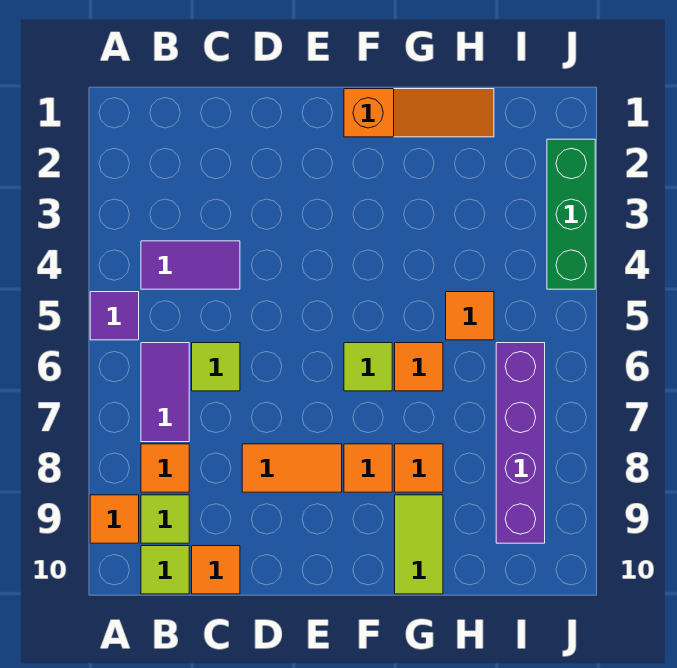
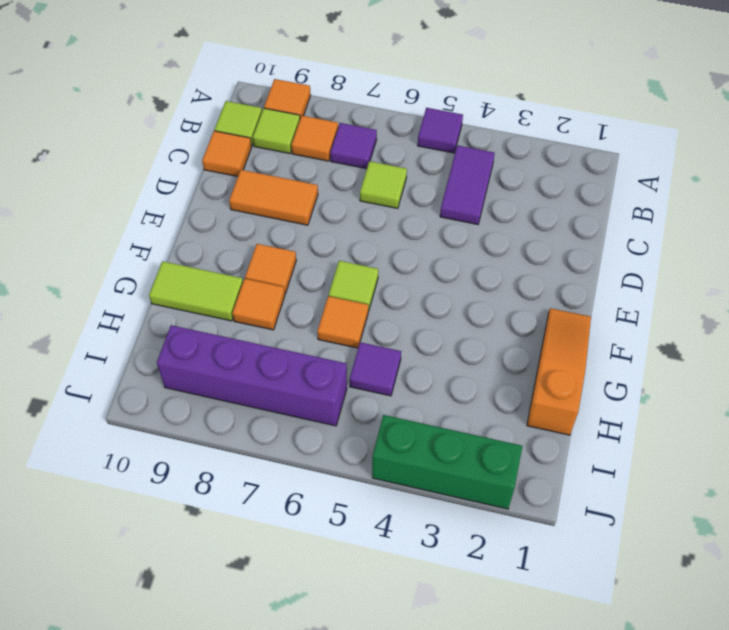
purple tile B6:B7 level 1 -> purple tile B7 level 1
orange tile D8:E8 level 1 -> orange tile D8:D9 level 1
orange slope F1:H1 level 1 top F -> orange slope F1:H1 level 1 top H
orange tile H5 level 1 -> purple tile H5 level 1

